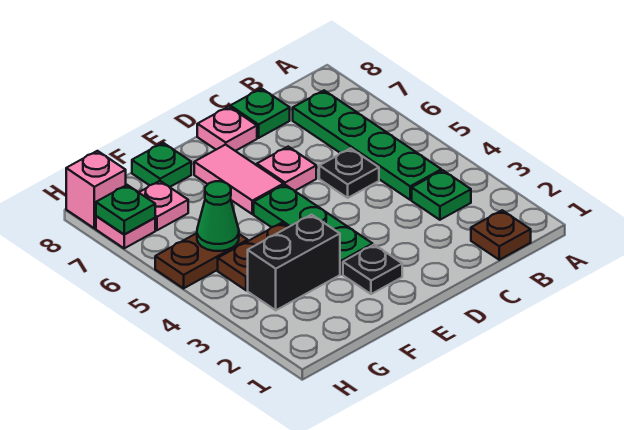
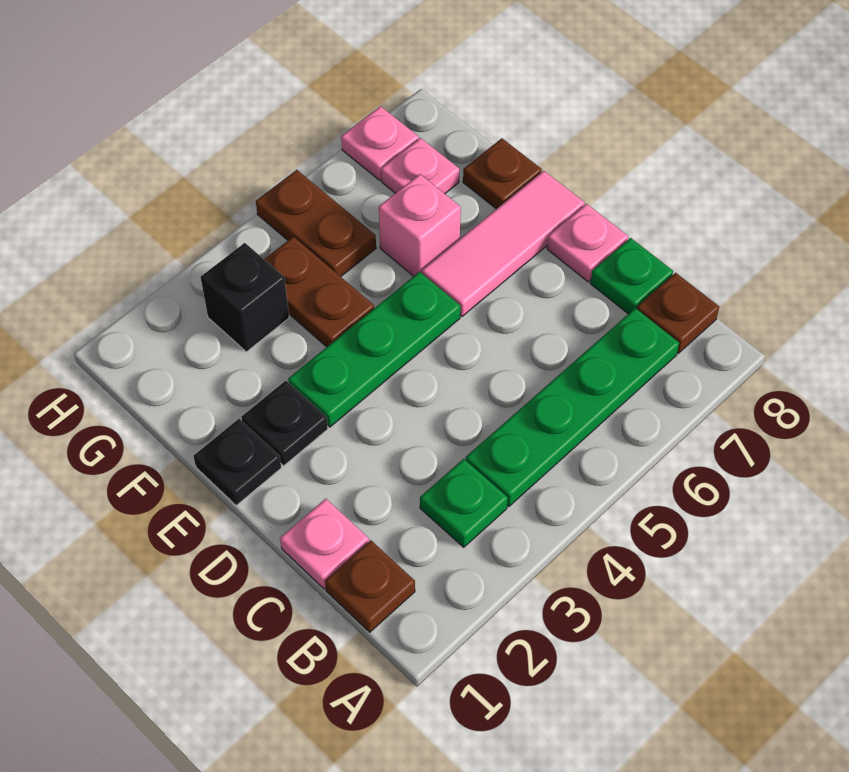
none -> brown plate B8 level 1
black plate C5 level 1 -> black plate E1 level 1
pink plate D6 level 1 -> pink plate C1 level 1
pink tile E6:E7 level 1 -> pink tile E6:E8 level 1
black brick F3:G3 level 1 -> black brick G3 level 1
green plate F8 level 1 -> brown plate F8 level 1
green cone G5 level 2 -> none
green plate H7 level 2 -> none
pink brick H8 level 1 -> pink brick F6 level 1

